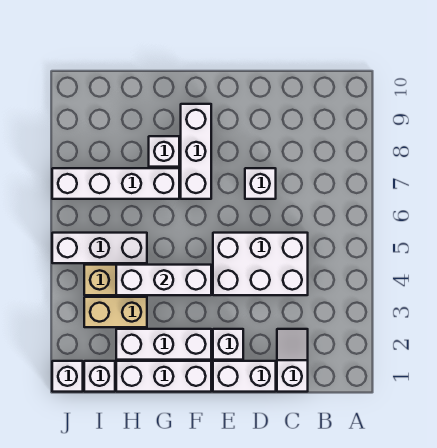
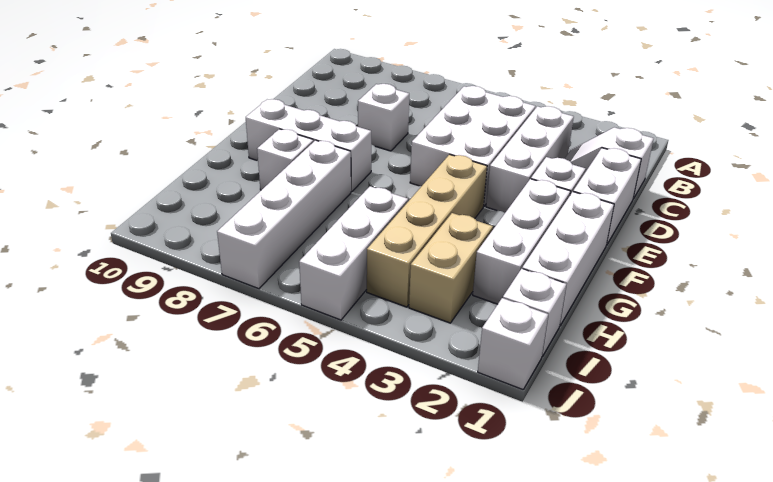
white brick F4:H4 level 2 -> white brick C3:E3 level 1

